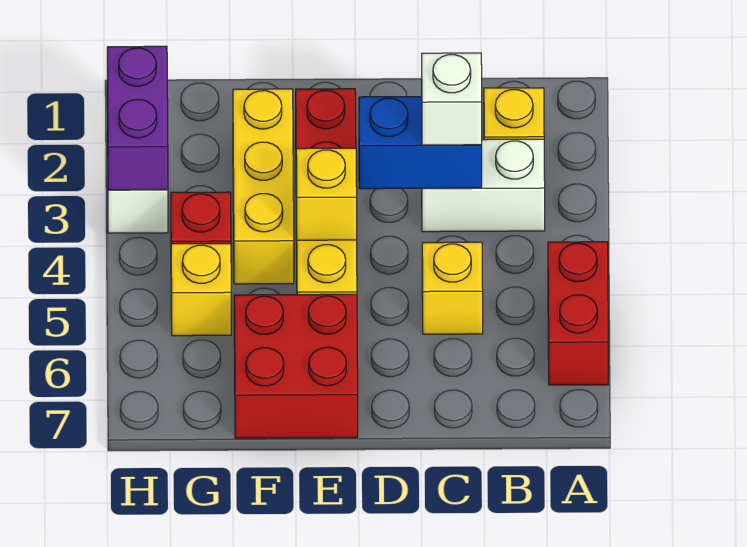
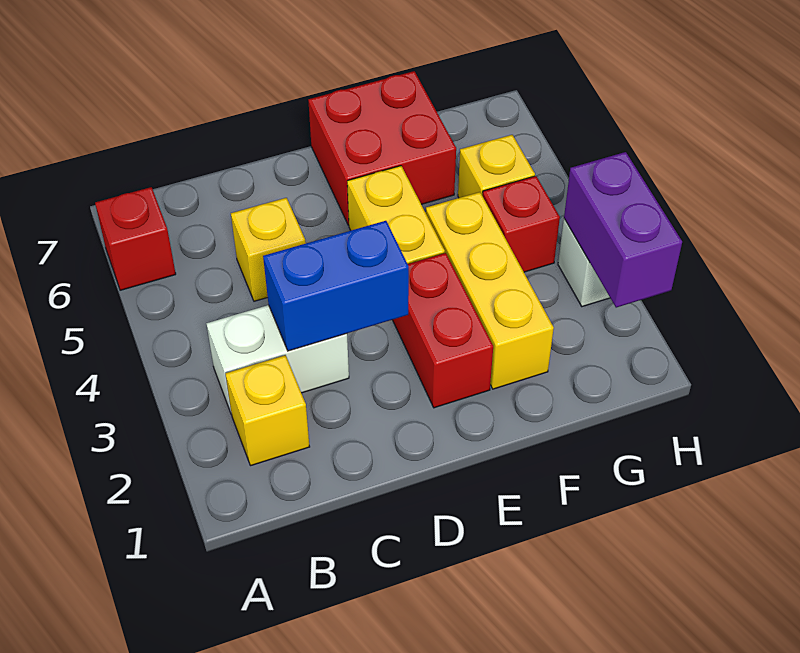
red brick A5:A6 level 1 -> red brick A6 level 1
white brick C3 level 3 -> none
yellow brick E4 level 2 -> none

